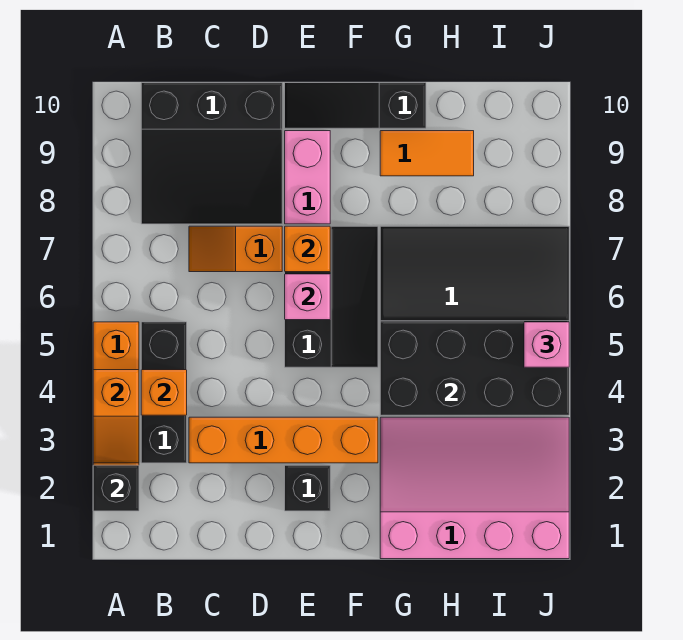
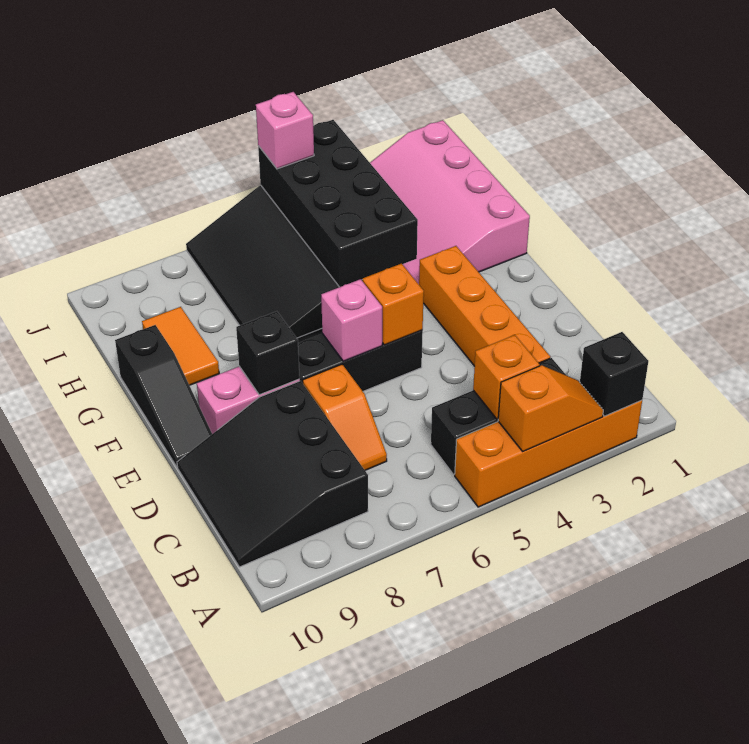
black slope B8:D10 level 1 top 10 -> black slope B8:D10 level 1 top 8
black brick E2 level 1 -> black brick E8 level 2
orange brick E7 level 2 -> orange brick E5 level 2

